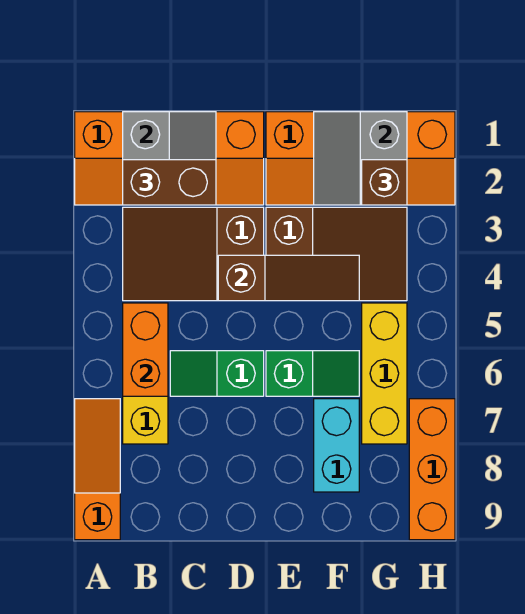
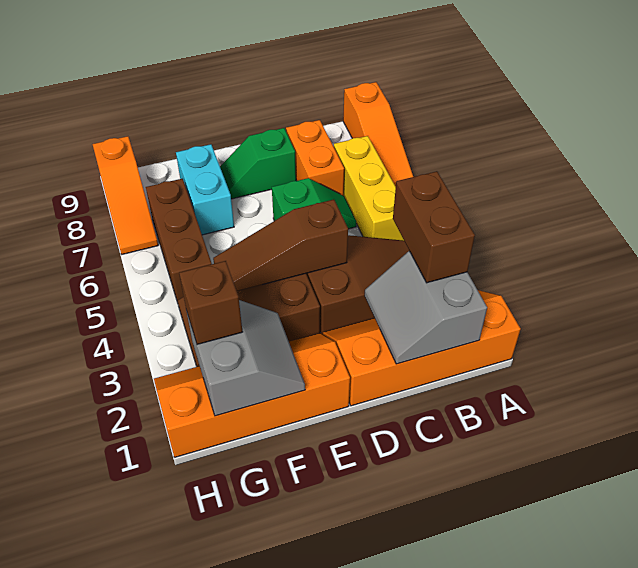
brown brick B2:C2 level 3 -> brown brick B2:B3 level 3
orange brick B5:B6 level 2 -> orange brick C7:C8 level 1
green slope E6:F6 level 1 top E -> green slope D8:E8 level 1 top D
yellow brick G5:G7 level 1 -> brown brick G5:G7 level 1
orange brick H7:H9 level 1 -> orange slope H7:H9 level 1 top 9

